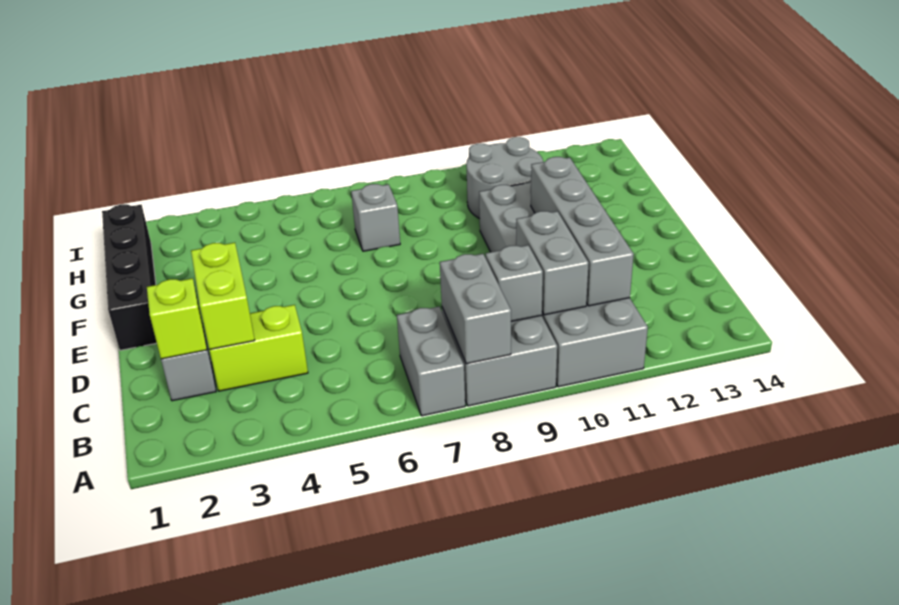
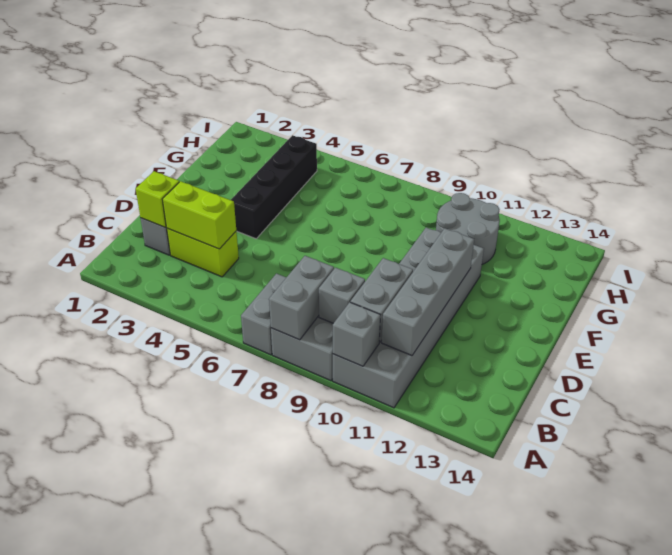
lime brick C3:D3 level 2 -> lime brick C3:C4 level 2
black brick E1:H1 level 1 -> black brick E4:H4 level 1
grey brick G7 level 1 -> grey brick A10 level 2

